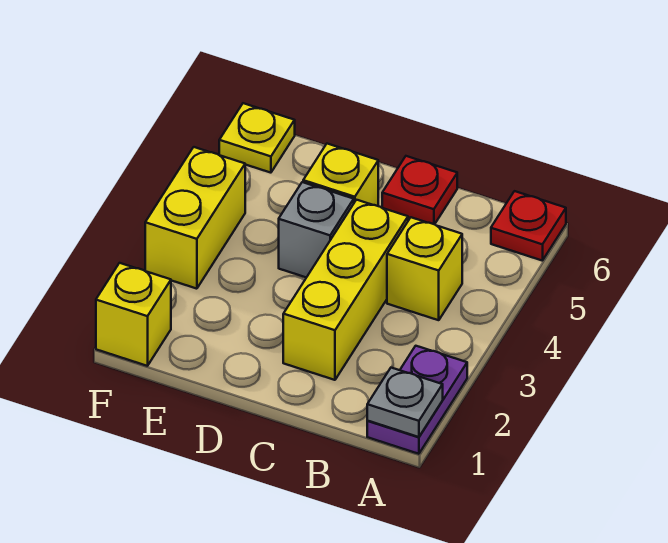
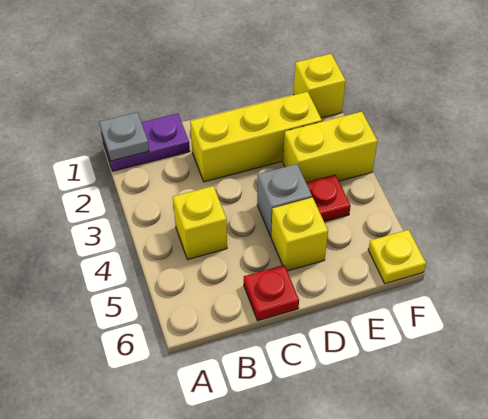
purple plate A1:A2 level 1 -> purple plate A1:B1 level 1
red plate A6 level 1 -> red plate E4 level 1
yellow brick C2:C4 level 1 -> yellow brick C2:E2 level 1
yellow brick F3:F4 level 1 -> yellow brick E3:F3 level 1

